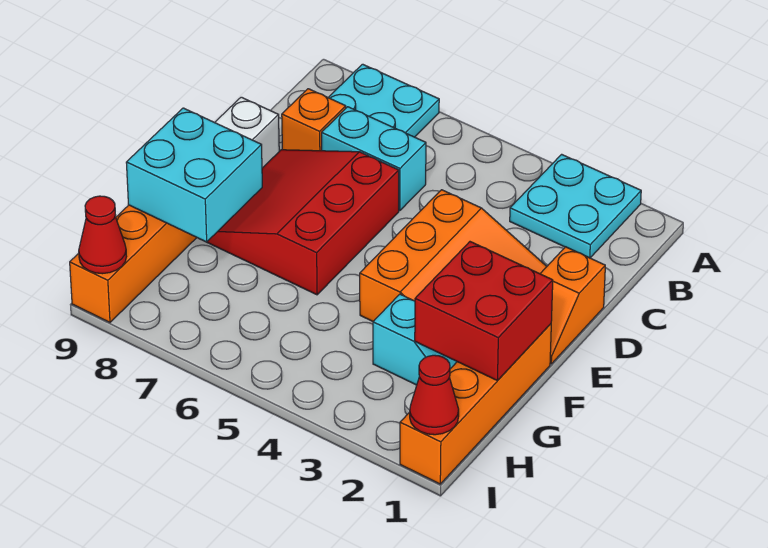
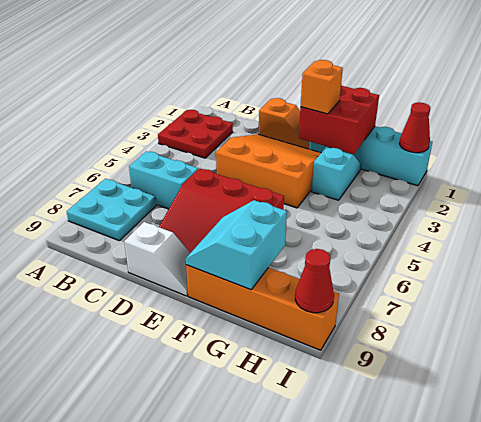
cyan plate A2:B3 level 1 -> red plate A2:B3 level 1
cyan brick C6:C7 level 1 -> cyan brick B6:C6 level 1
orange brick C8 level 1 -> orange brick F2 level 3
orange brick F1:I1 level 1 -> cyan brick F1:I1 level 1
cyan brick F8:G9 level 2 -> cyan slope F8:G9 level 2 top G

